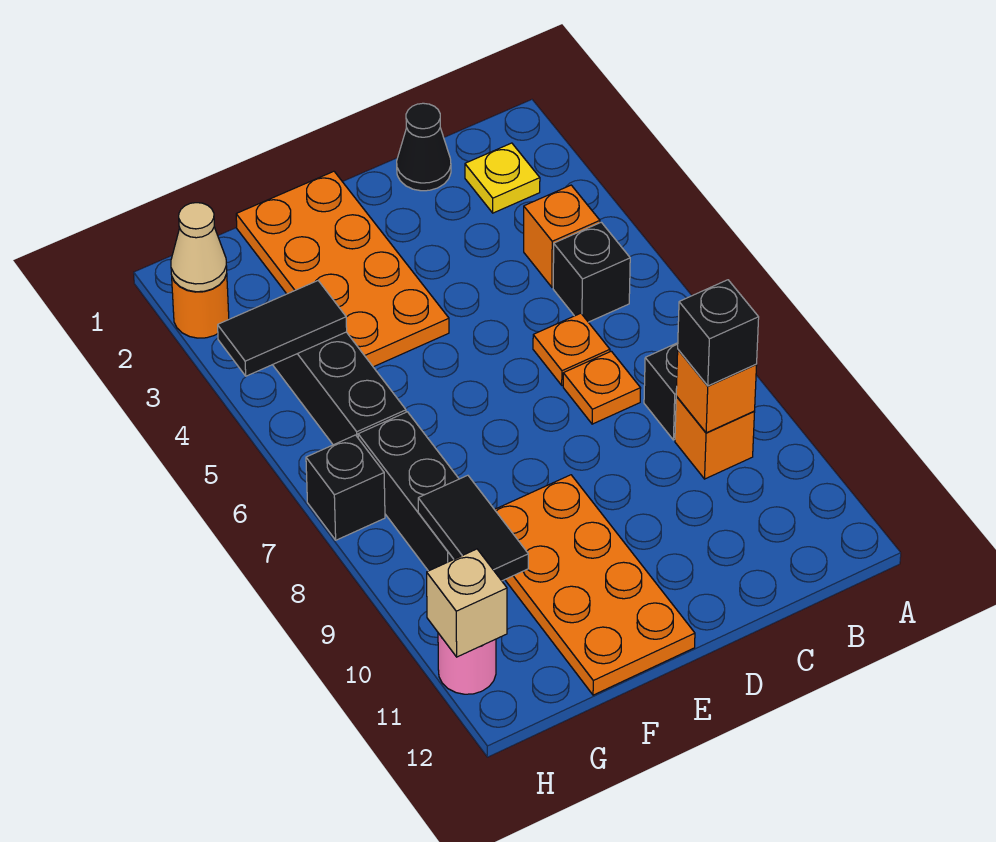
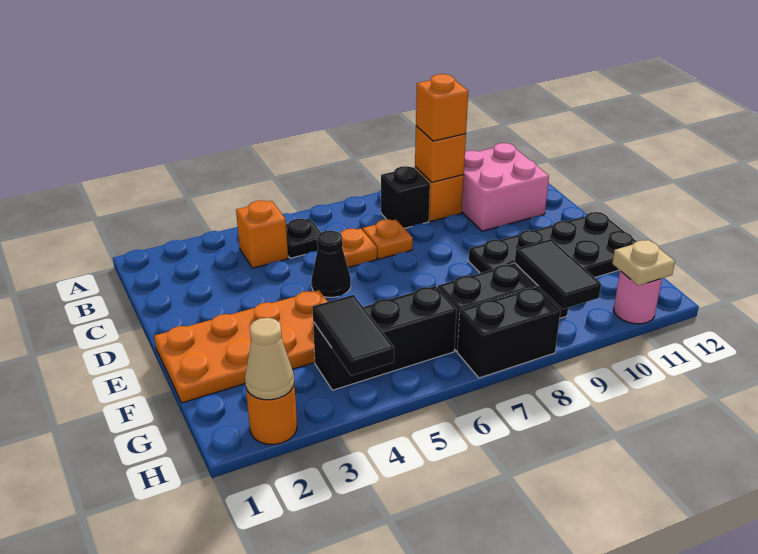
yellow plate B2 level 1 -> none
black brick B5 level 1 -> black plate B5 level 1
black brick B9 level 3 -> orange brick B9 level 3
none -> pink brick B10:C11 level 1
black cone C1 level 1 -> black cone D5 level 1
orange plate E9:F12 level 1 -> black plate E9:F12 level 1
black tile G9:G10 level 2 -> black tile G9:H9 level 2
black brick H7 level 1 -> black brick H7:H8 level 1
tan brick H11 level 2 -> tan plate H11 level 2

